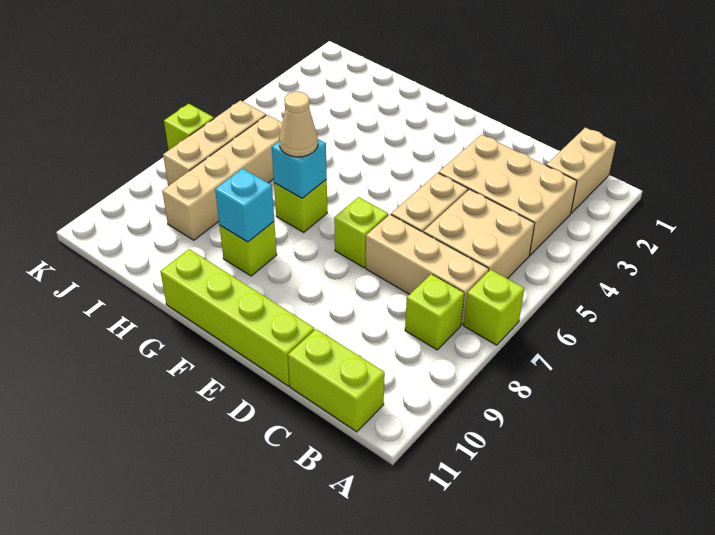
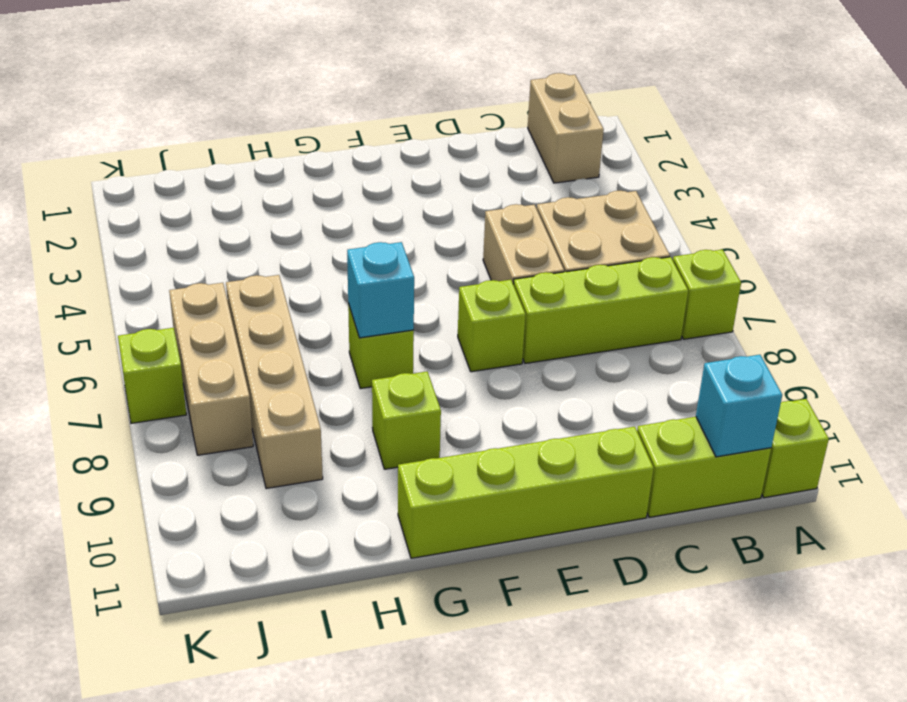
tan brick B3:D4 level 1 -> none
tan brick B7:D7 level 1 -> lime brick B7:D7 level 1
lime brick B8 level 1 -> lime brick A11 level 1
tan cone G7 level 3 -> none
cyan brick G9 level 2 -> cyan brick B11 level 2

